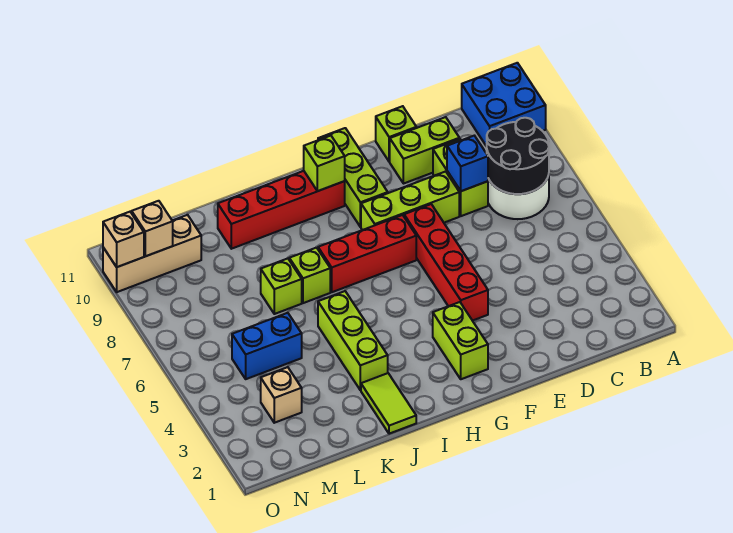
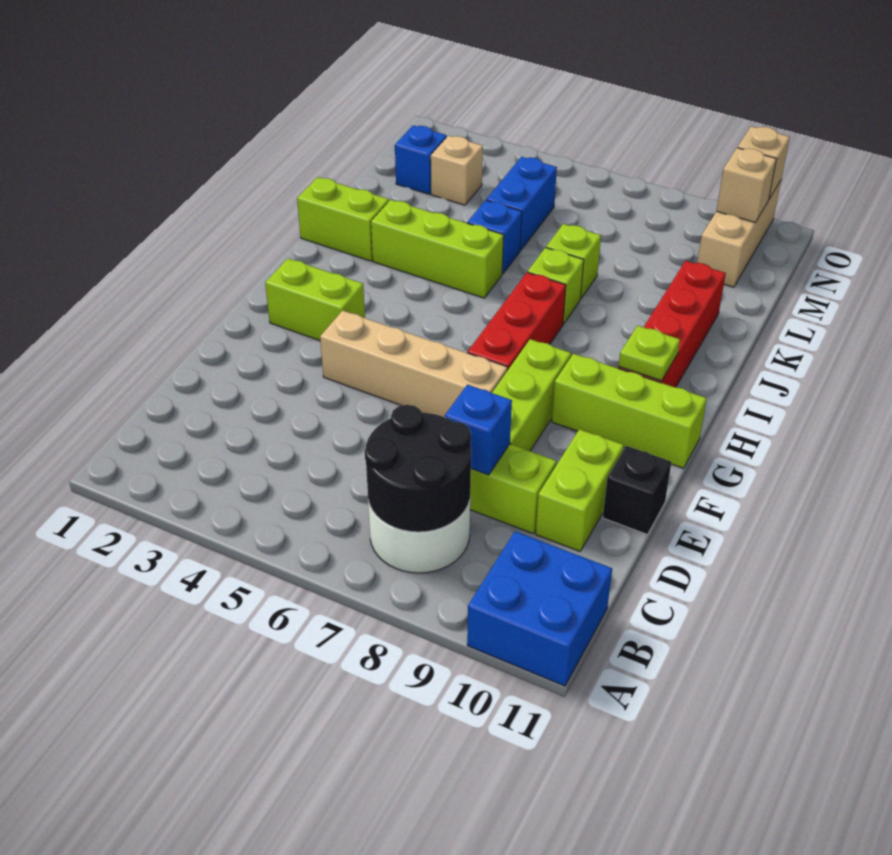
lime brick E11 level 1 -> black brick E11 level 1
red brick F4:F7 level 1 -> tan brick F4:F7 level 1
lime brick H10 level 2 -> lime plate H10 level 2
lime tile J1:J2 level 1 -> lime brick J1:J2 level 1
none -> blue brick K5 level 1
none -> blue brick M2 level 1

